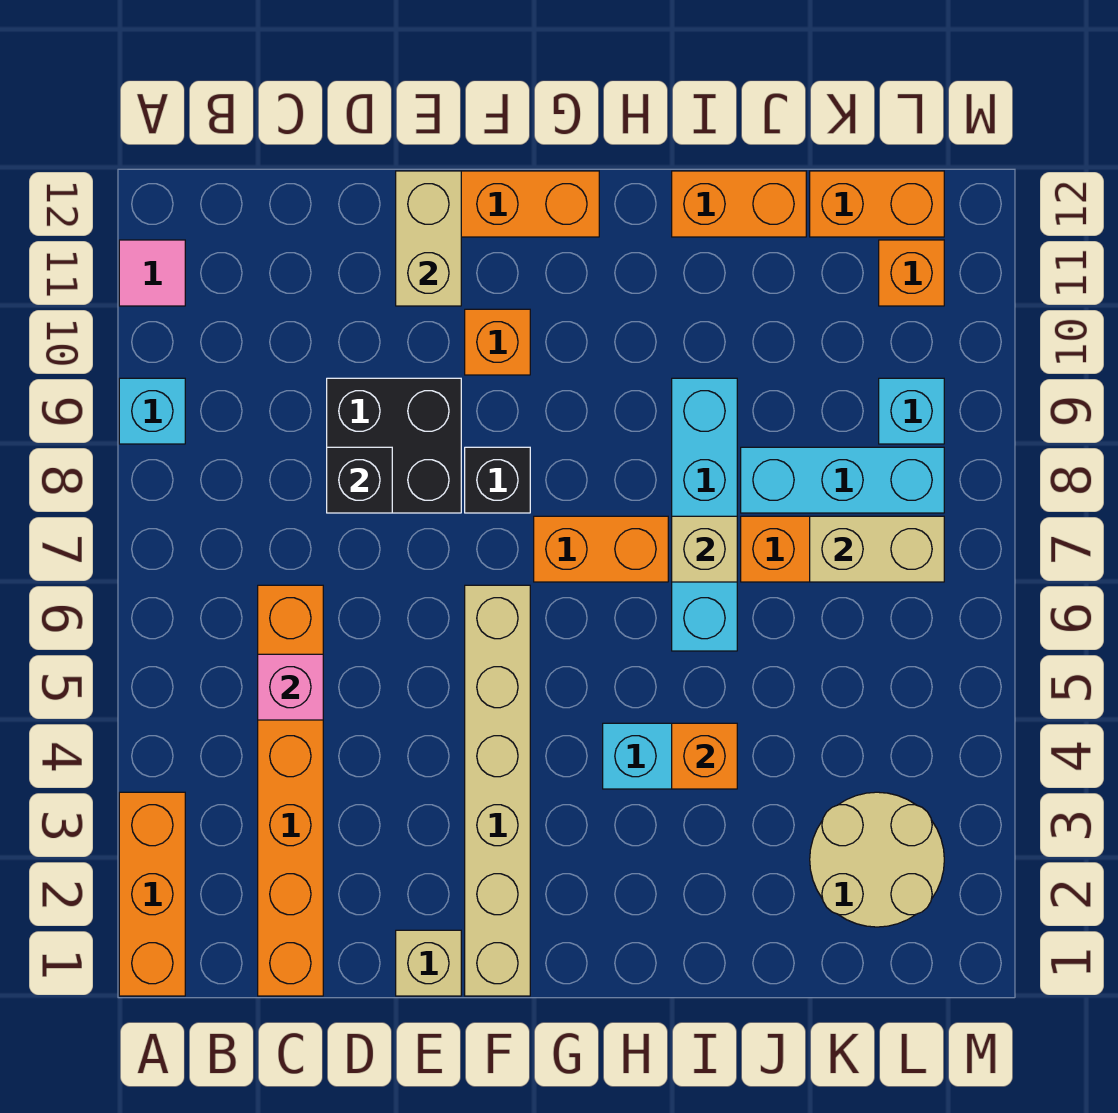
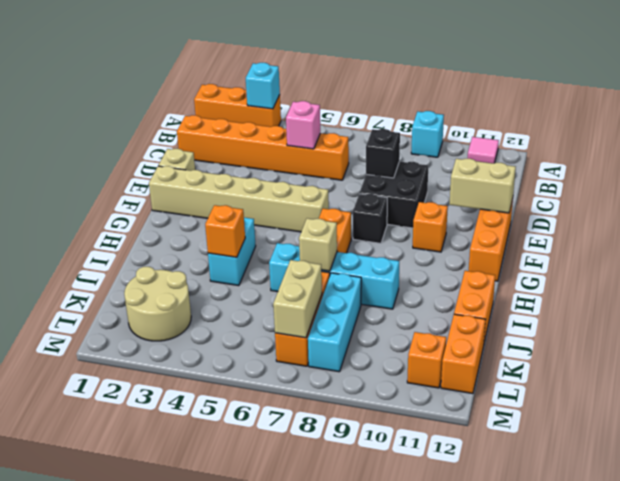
cyan brick L9 level 1 -> cyan brick A3 level 2

